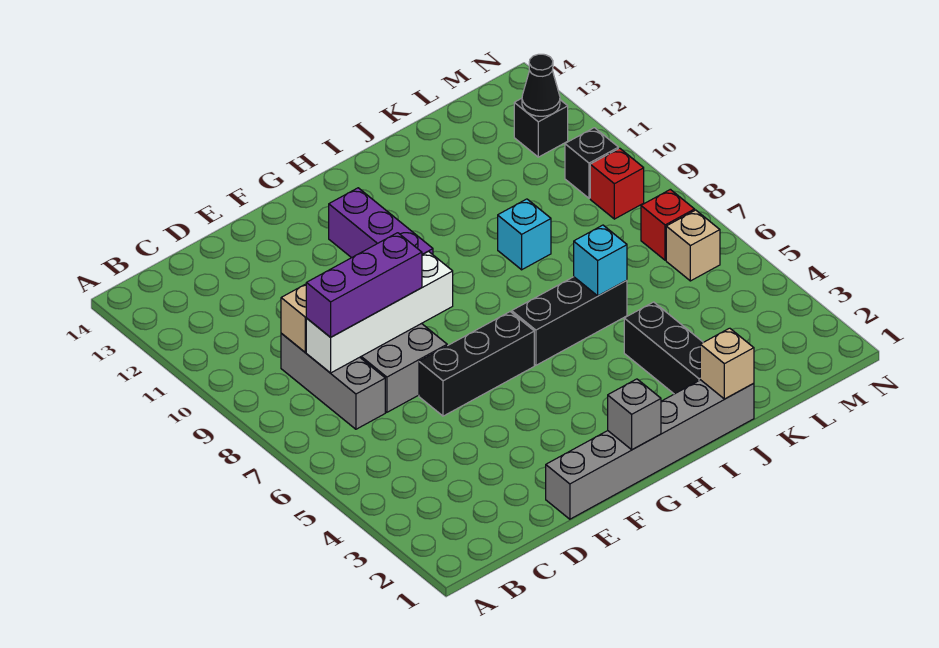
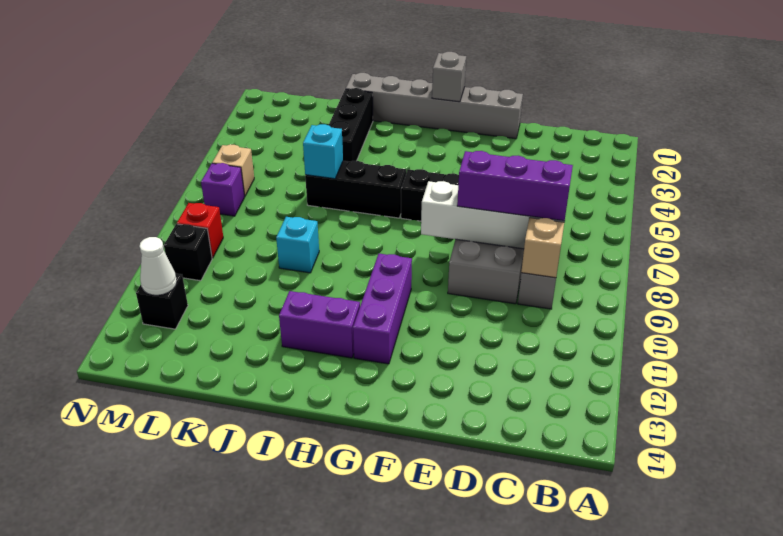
none -> purple brick H12:I12 level 1
tan brick J1 level 2 -> none
red brick M7 level 1 -> purple brick M7 level 1
black cone M12 level 2 -> white cone M12 level 2

